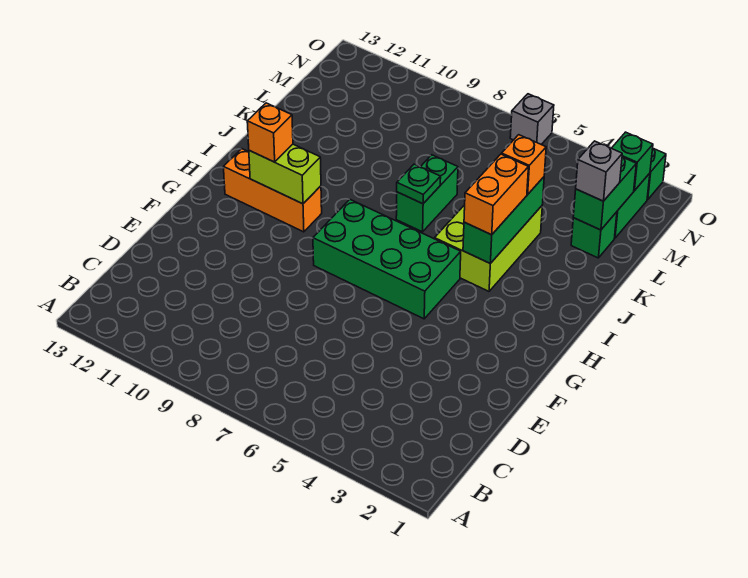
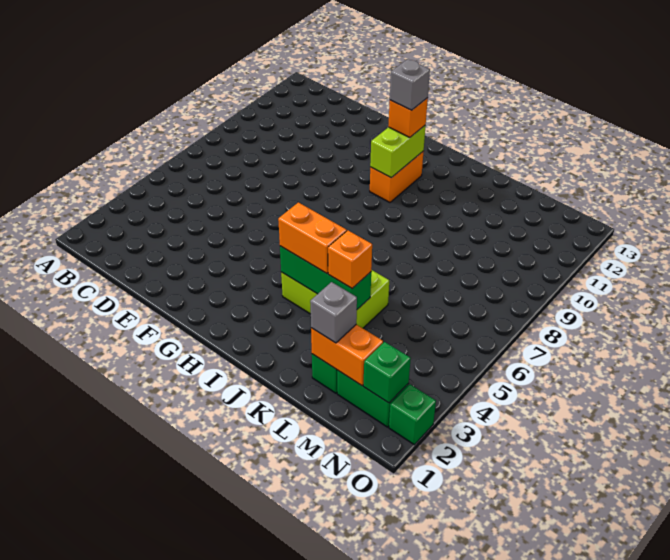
green brick G5:H8 level 1 -> none
orange brick H10:H12 level 1 -> orange brick H10:H11 level 1
green brick J7:K7 level 1 -> none
green plate J7 level 2 -> none
green brick L2:M2 level 2 -> orange brick L2:M2 level 2
grey brick O6 level 1 -> grey brick H11 level 4

